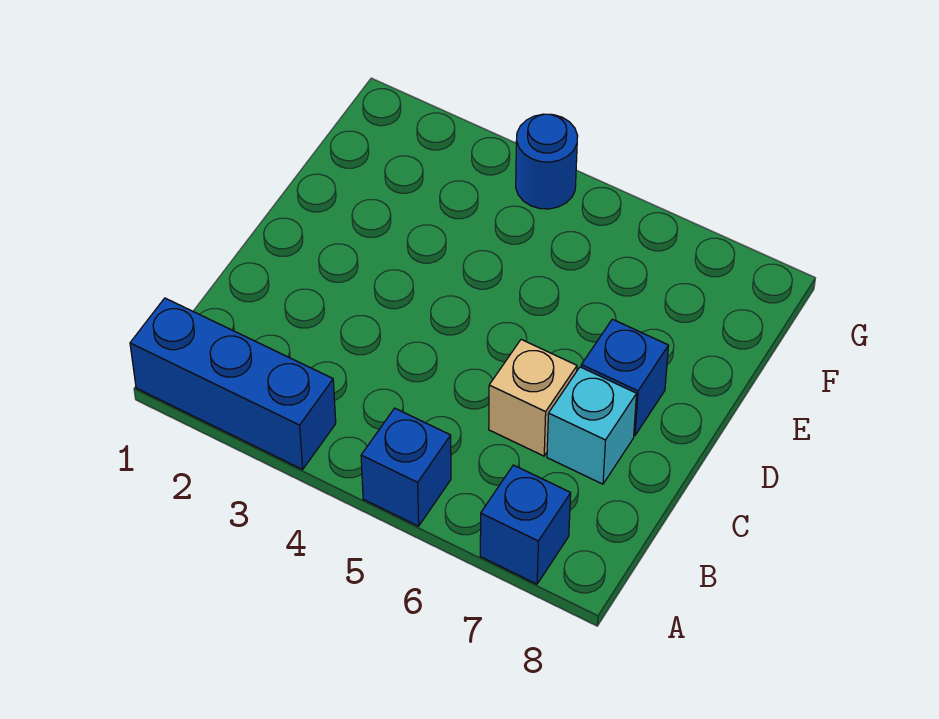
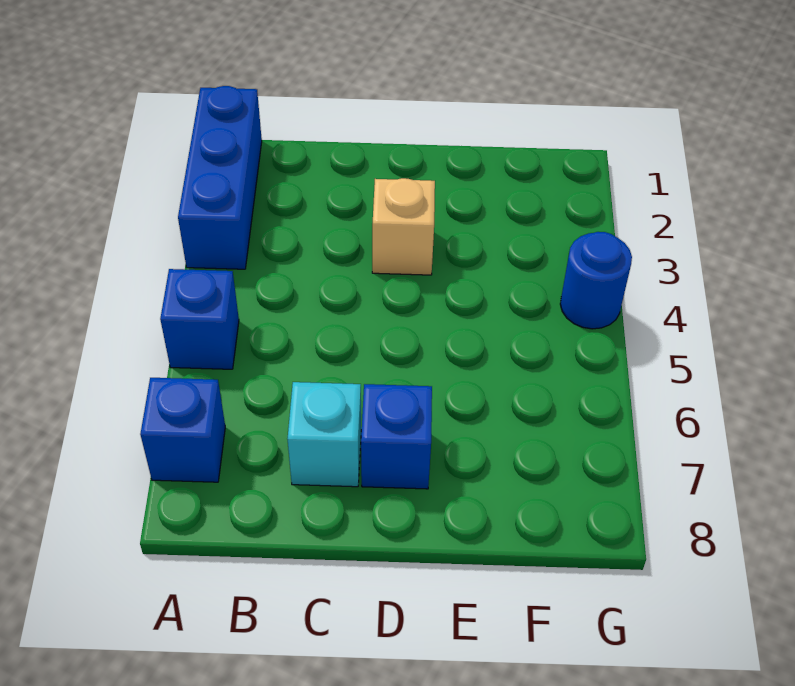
tan brick C6 level 1 -> tan brick D3 level 1

